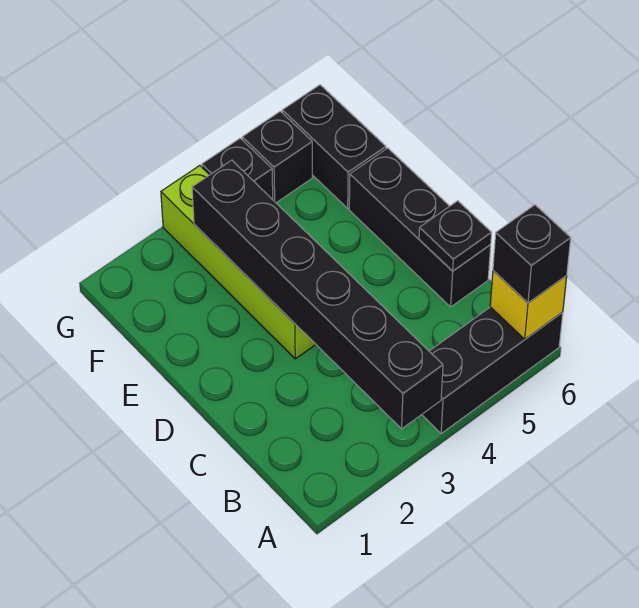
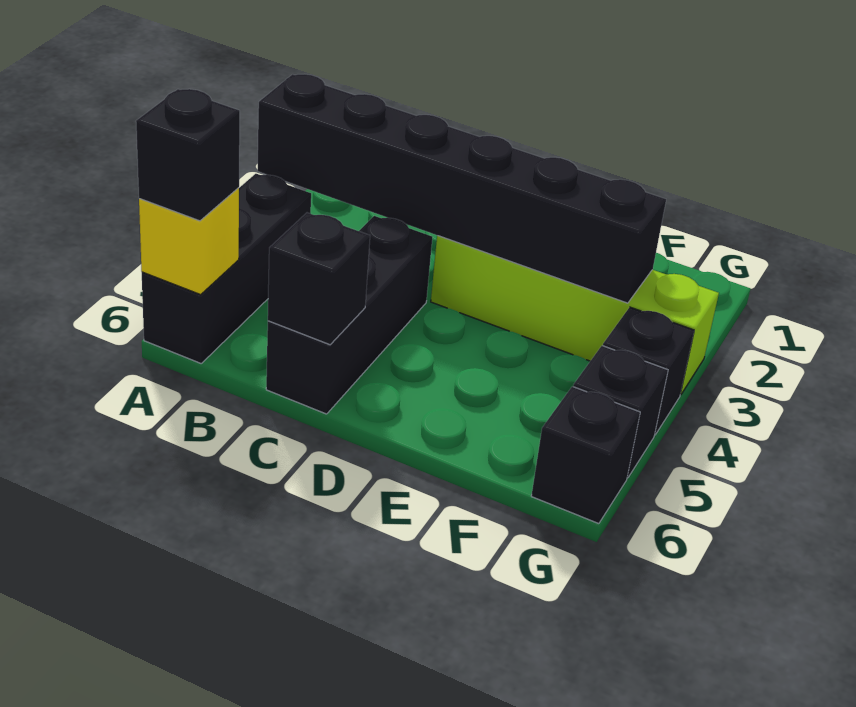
black brick C6:E6 level 1 -> black brick C4:C6 level 1
black plate C6 level 2 -> black brick C6 level 2
black brick F6:G6 level 1 -> black brick G6 level 1

